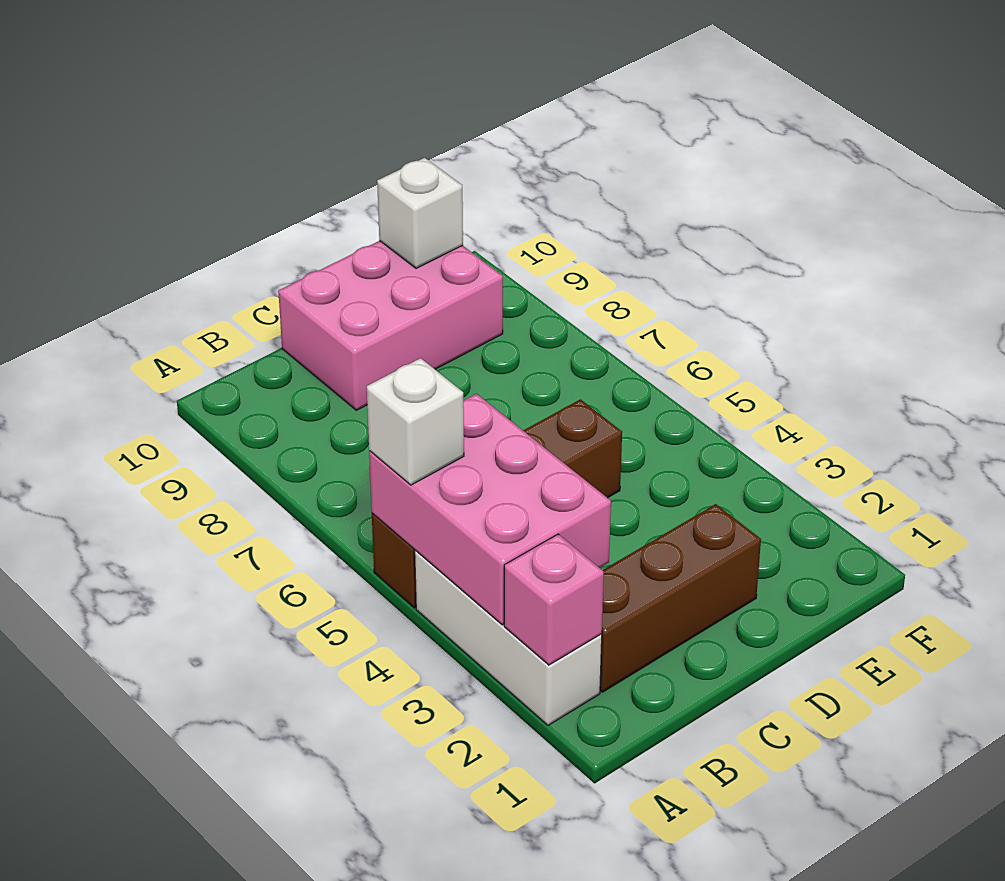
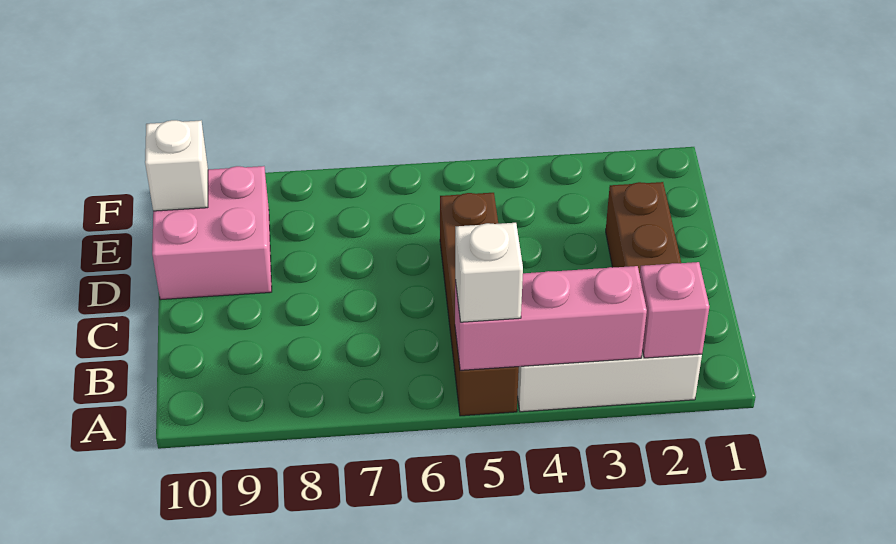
pink brick A3:B5 level 2 -> pink brick A3:A5 level 2
pink brick C9:E10 level 1 -> pink brick D9:E10 level 1

